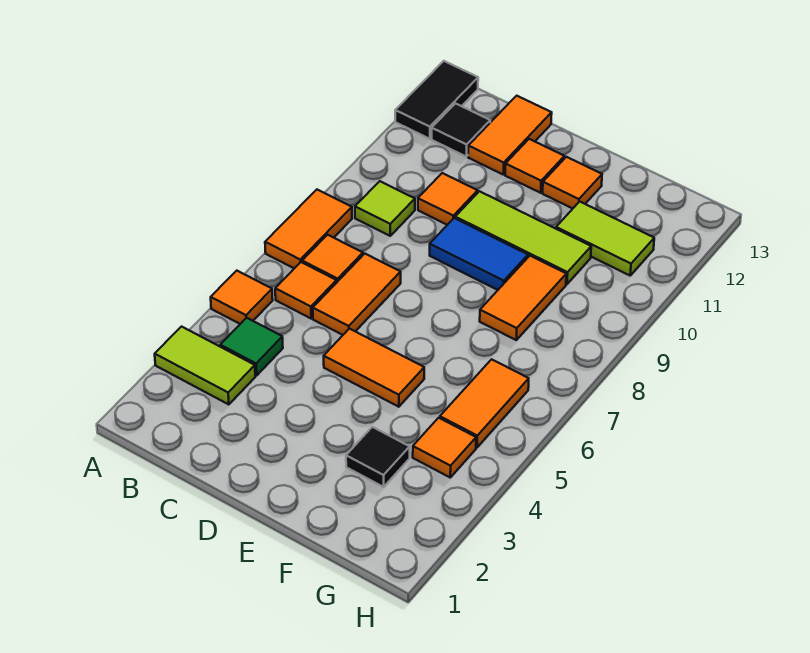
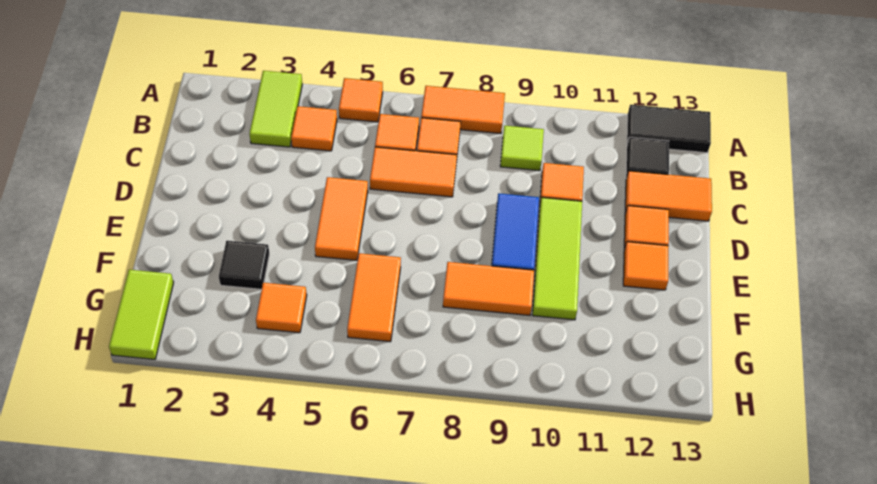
green tile B4 level 1 -> orange tile B4 level 1
lime tile F11:G11 level 1 -> lime tile G1:H1 level 1
orange tile G5:G6 level 1 -> orange tile F6:G6 level 1

